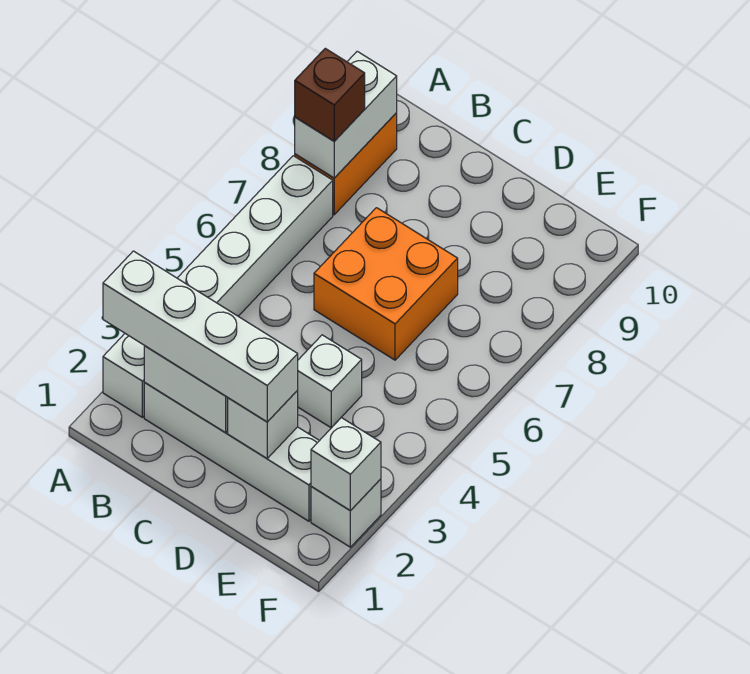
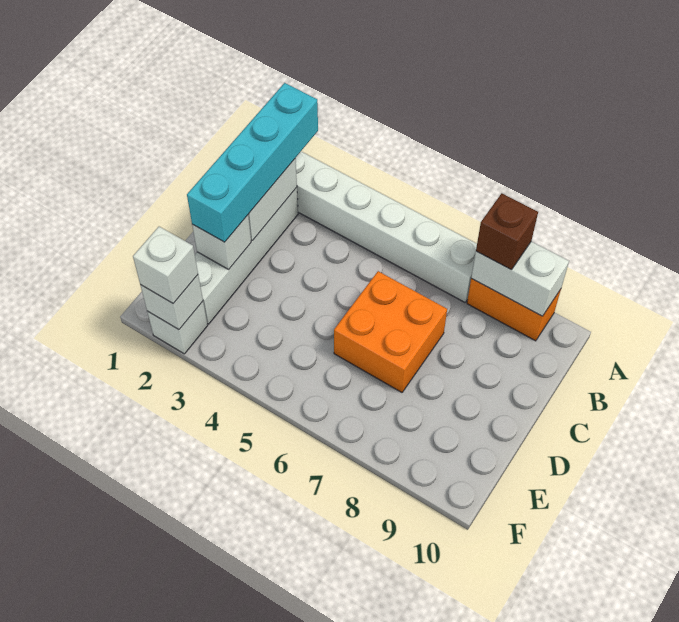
white brick A2:D2 level 3 -> cyan brick A2:D2 level 3
white brick D4 level 1 -> white brick F2 level 3

